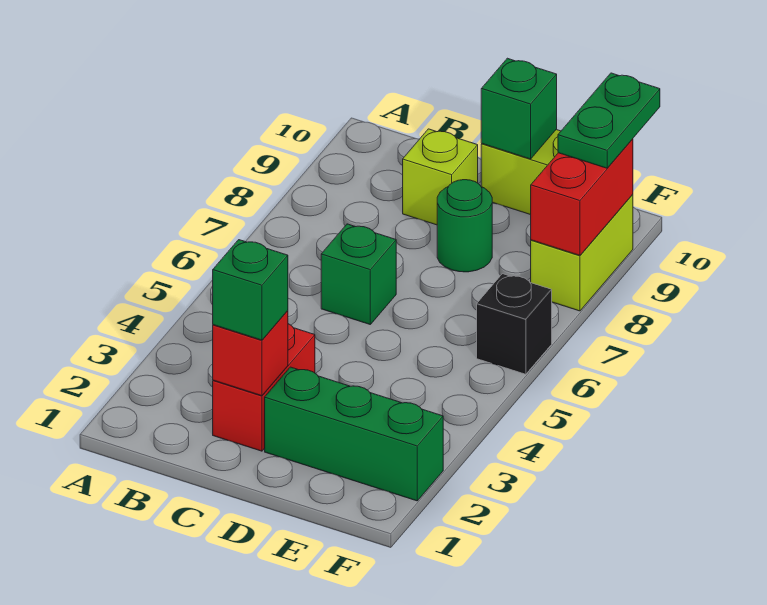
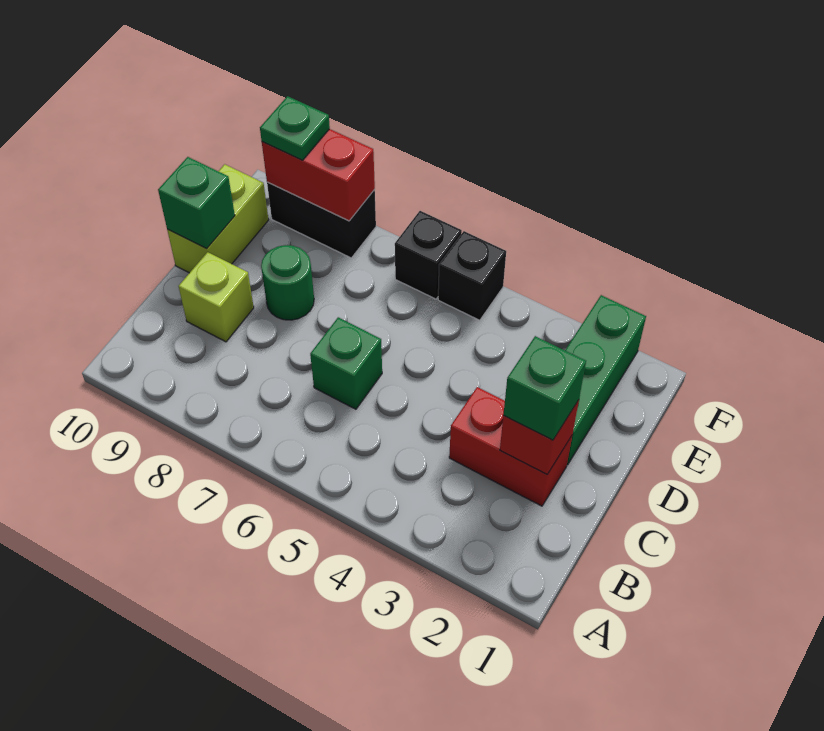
none -> black brick F5 level 1
lime brick F8:F9 level 1 -> black brick F8:F9 level 1
green plate F9:F10 level 3 -> green plate F9 level 3

